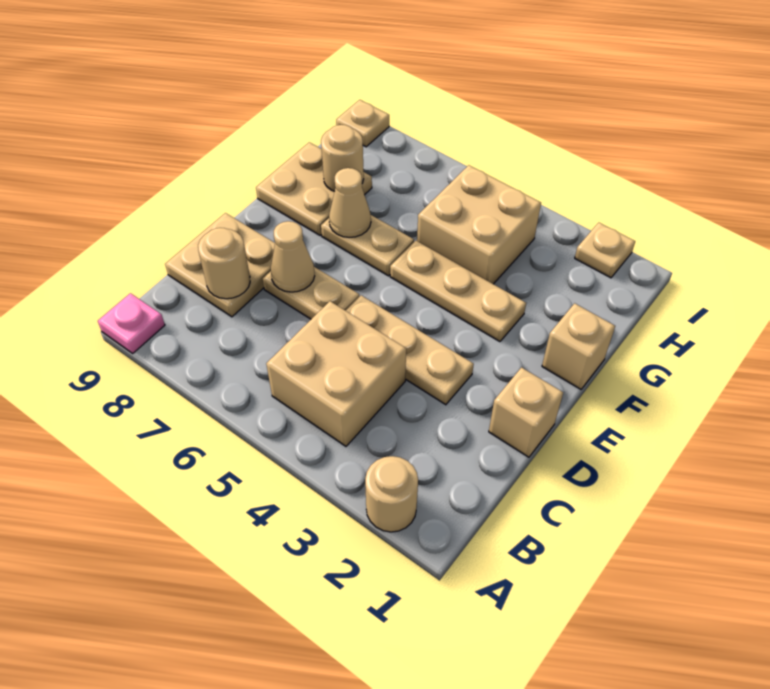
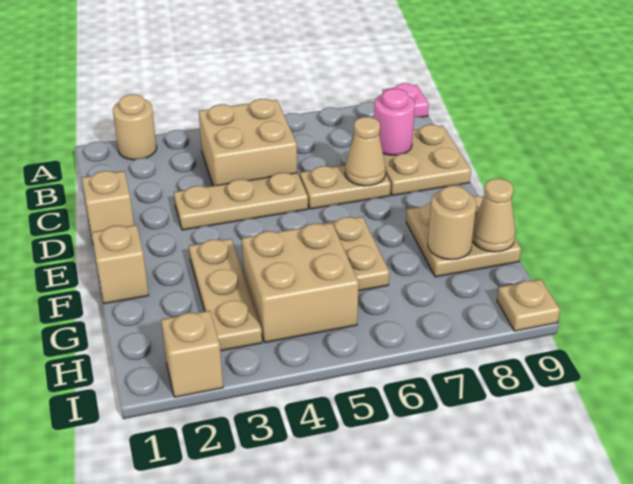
tan round brick C8 level 2 -> pink round brick C8 level 2
tan plate F3:F5 level 1 -> tan plate F3:H3 level 1
tan plate F6:F7 level 1 -> tan plate F6:G6 level 1
tan cone F7 level 2 -> tan cone G9 level 2
tan plate I2 level 1 -> tan brick I2 level 1

